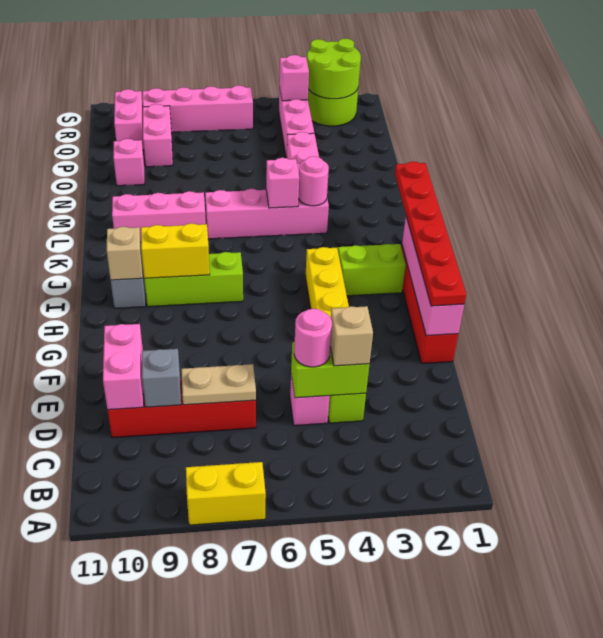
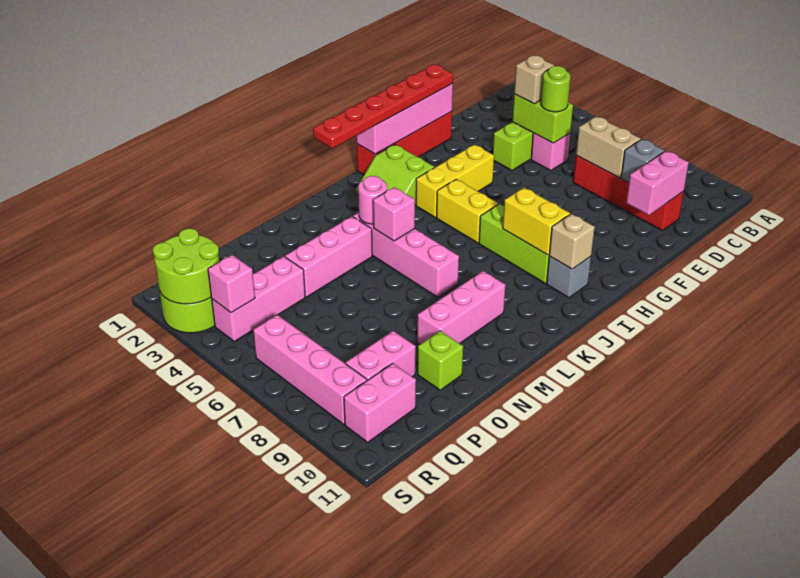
yellow brick A7:A8 level 1 -> yellow brick I5:I6 level 1
pink round brick D5 level 3 -> lime round brick D5 level 3
tan plate D7:D8 level 2 -> tan brick D7:D8 level 2
pink brick L8:L10 level 1 -> pink brick L9:N9 level 1
pink brick O10 level 1 -> lime brick O10 level 1

